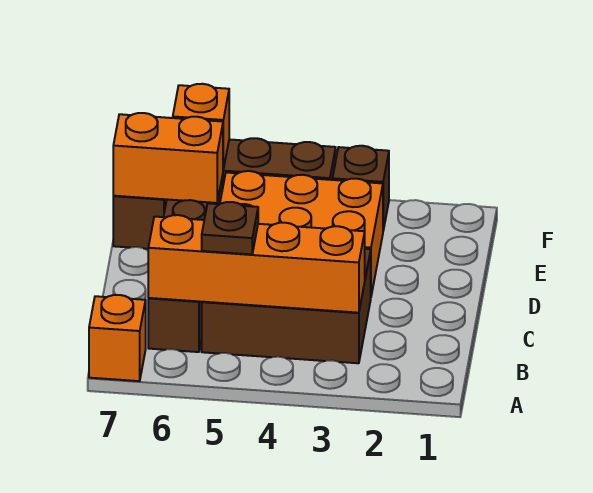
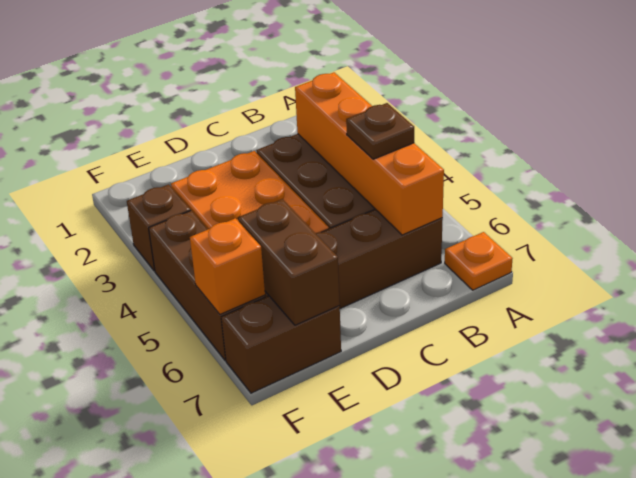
orange brick A7 level 1 -> orange plate A7 level 1
orange brick E6:E7 level 2 -> brown brick E6:E7 level 2

